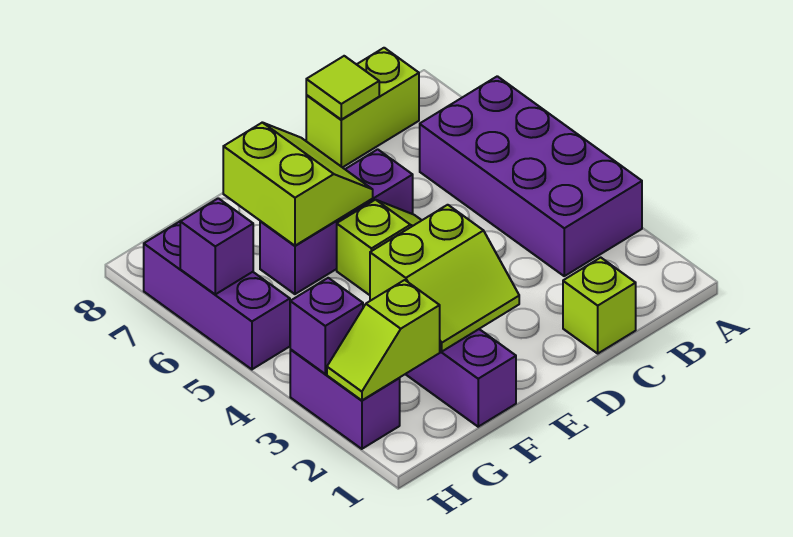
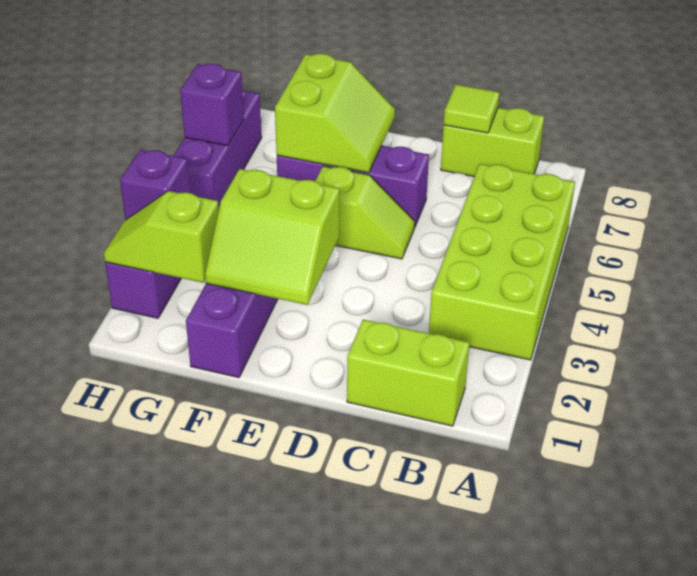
purple brick A3:B6 level 1 -> lime brick A3:B6 level 1
lime brick C1 level 1 -> lime brick B1:C1 level 1

